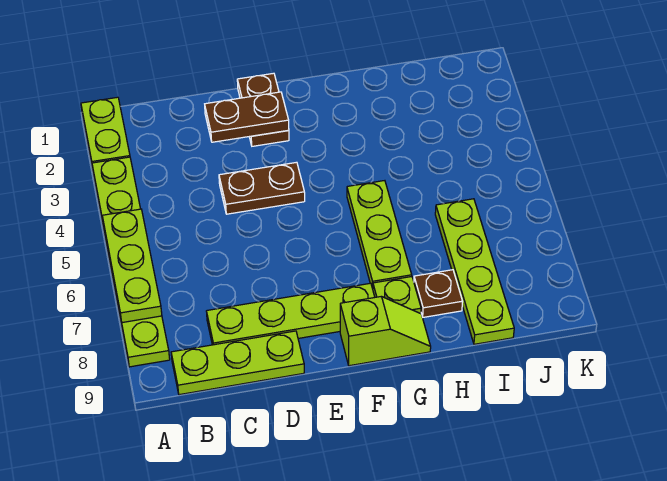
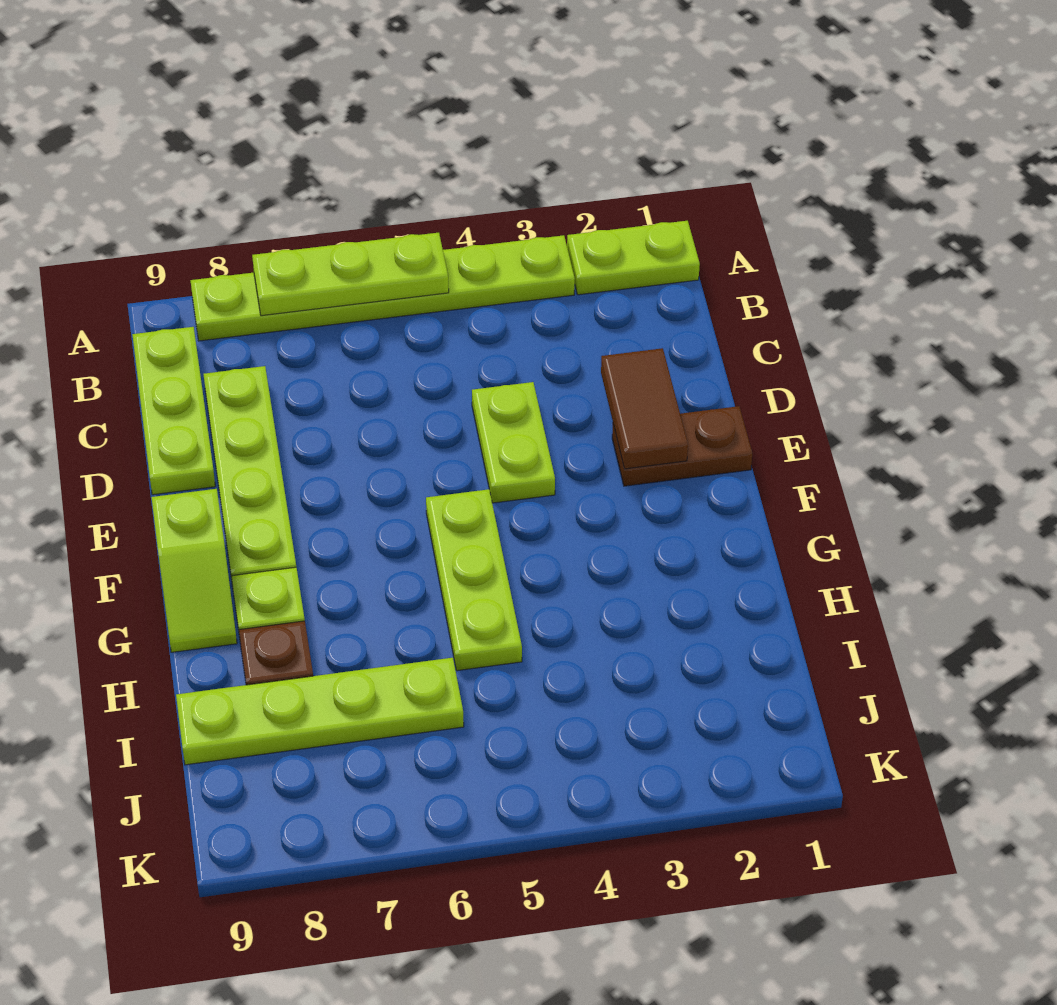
brown plate D2:E2 level 2 -> brown tile D2:E2 level 2
brown plate D4:E4 level 1 -> lime plate D4:E4 level 1
lime plate G5:G7 level 1 -> lime plate F5:H5 level 1

